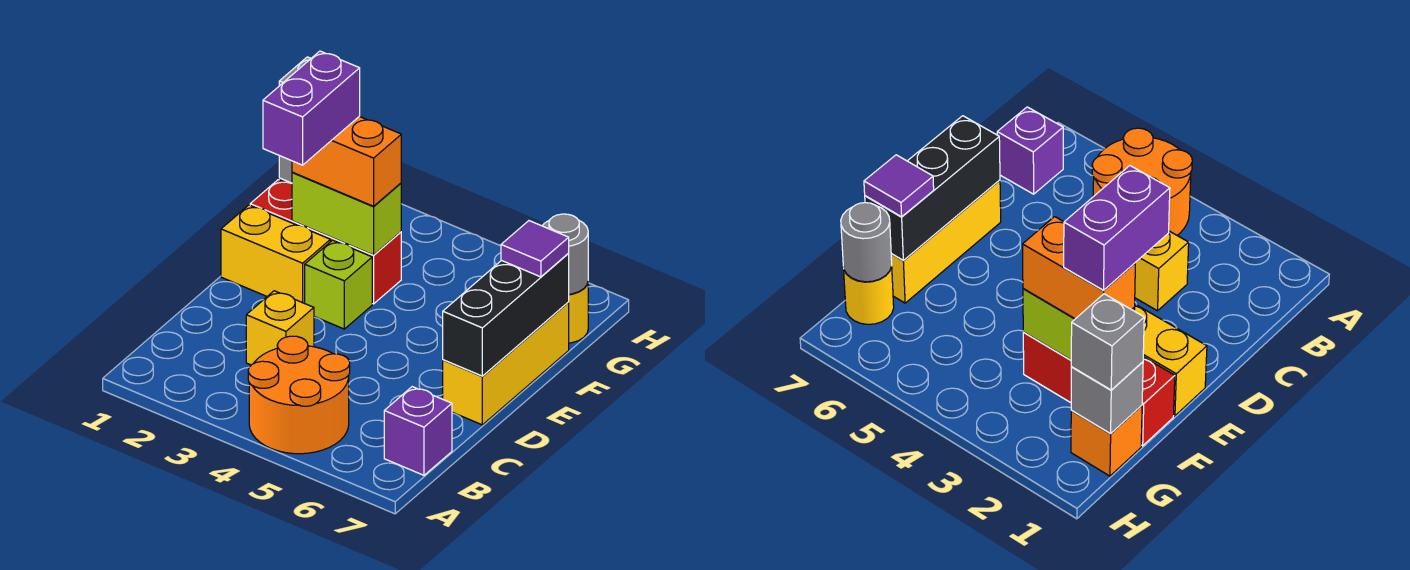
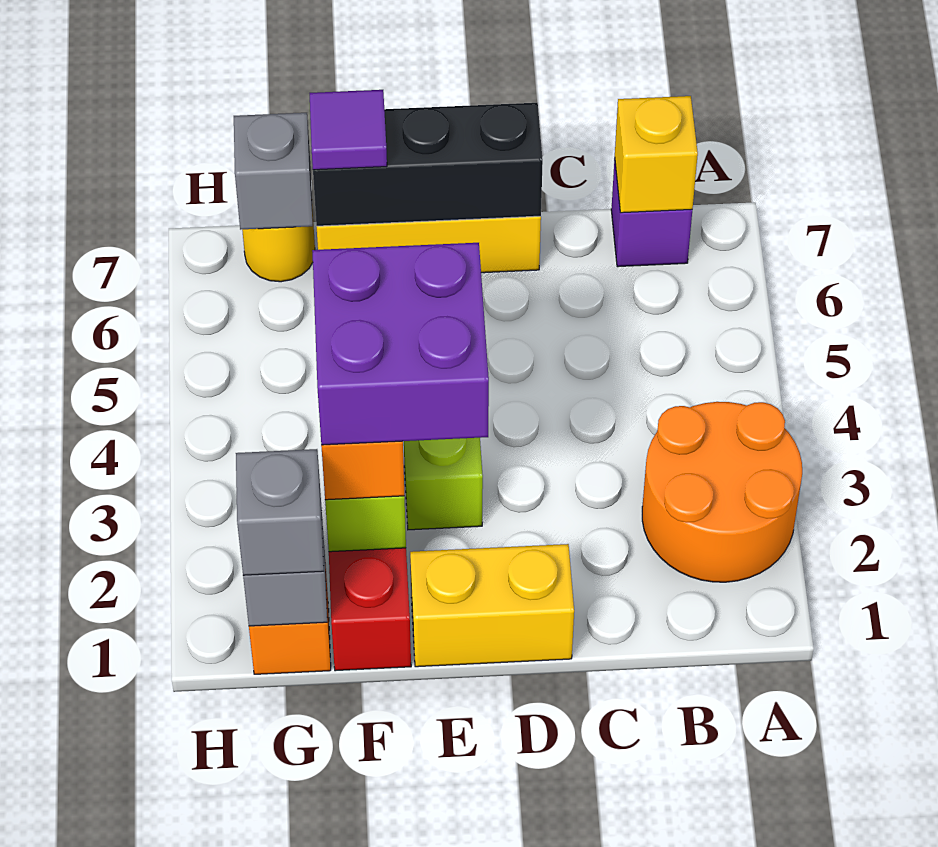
orange round brick A4:B5 level 1 -> orange round brick A2:B3 level 1
yellow brick C3 level 1 -> yellow brick B7 level 2
yellow brick E1:E2 level 1 -> yellow brick D1:E1 level 1
purple brick E2:F2 level 4 -> purple brick E2:F3 level 4
grey round brick G7 level 2 -> grey brick G7 level 2

